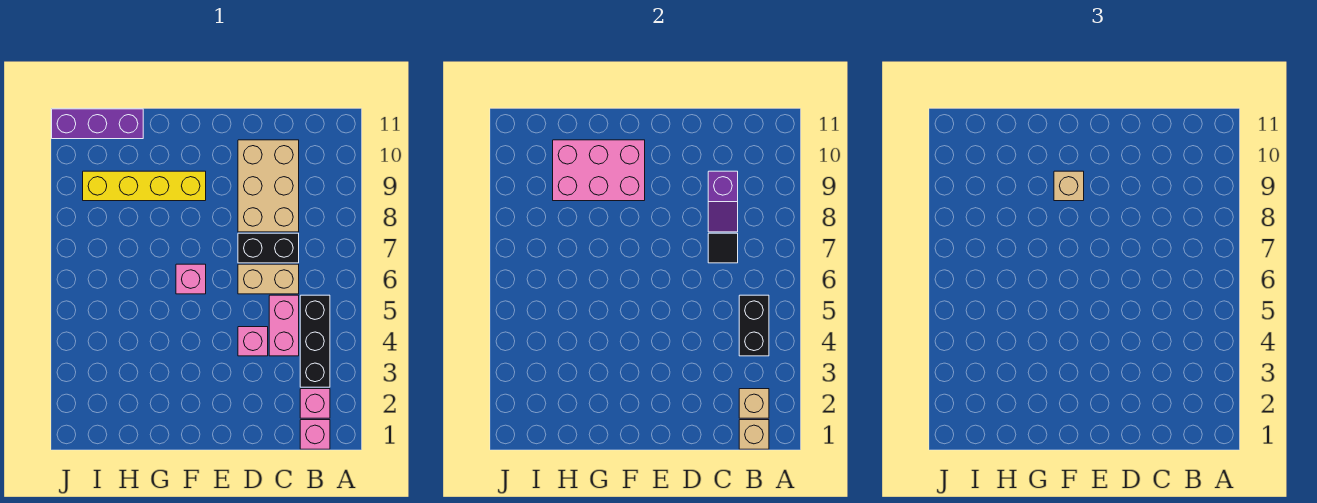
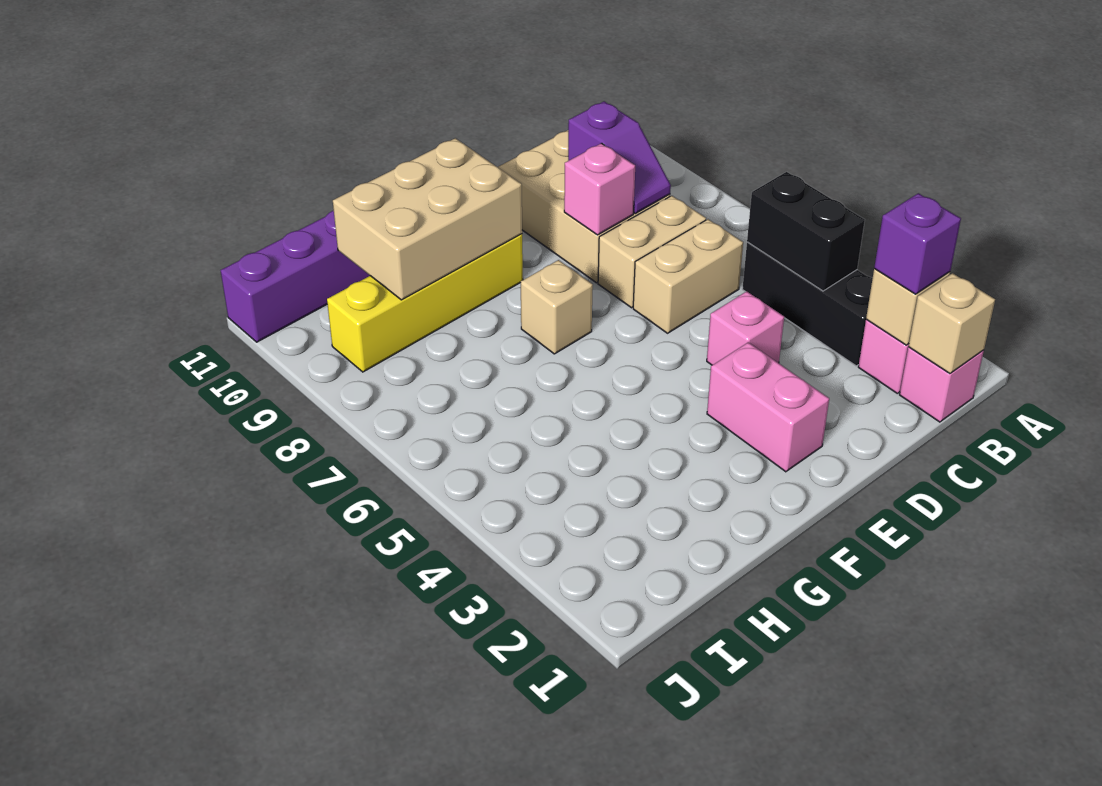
none -> purple brick B2 level 3
pink brick C4:C5 level 1 -> pink brick E2:E3 level 1
black brick C7:D7 level 1 -> tan brick C7:D7 level 1
black tile C7 level 2 -> none
pink brick F6 level 1 -> pink brick D8 level 2
pink brick F9:H10 level 2 -> tan brick F9:H10 level 2
tan brick F9 level 3 -> tan brick F7 level 1

